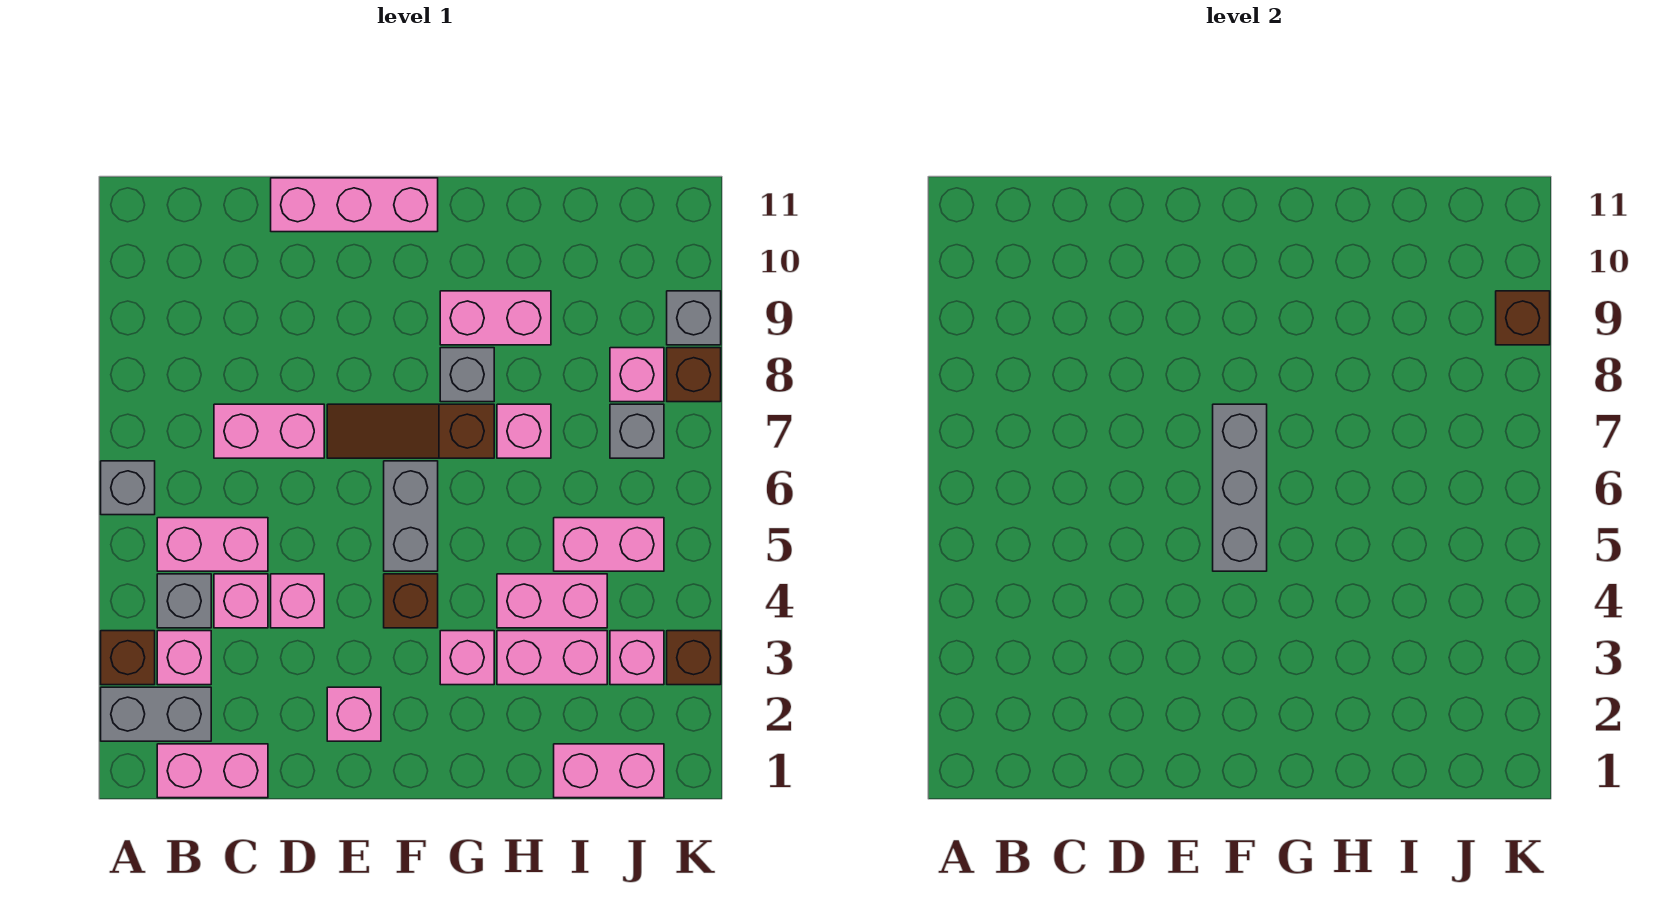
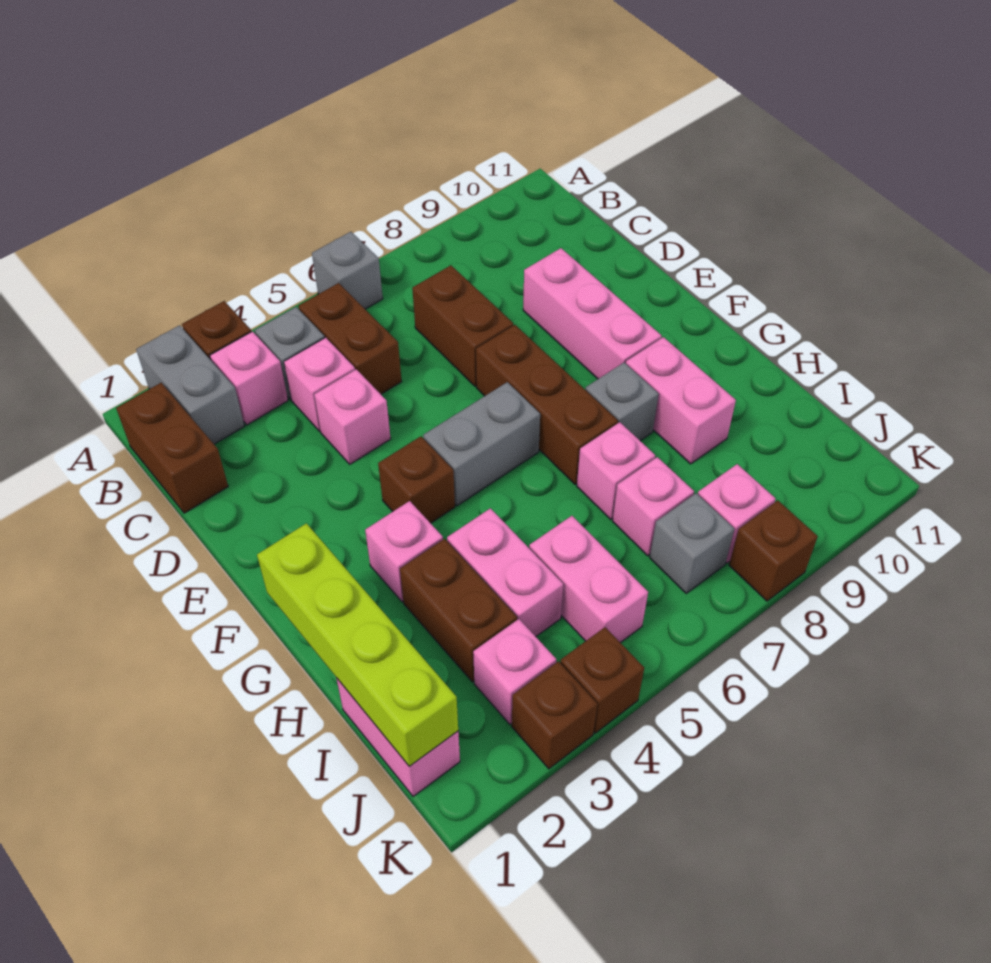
pink brick B1:C1 level 1 -> brown brick B1:C1 level 1
pink brick B5:C5 level 1 -> brown brick B5:C5 level 1
pink brick C7:D7 level 1 -> brown brick C7:D7 level 1
pink brick D11:F11 level 1 -> pink brick D9:F9 level 1
pink brick E2 level 1 -> pink brick I7 level 1
brown slope E7:G7 level 1 top G -> brown brick E7:G7 level 1
grey brick F5:F7 level 2 -> none
none -> lime brick G1:J1 level 2
pink brick H3:I3 level 1 -> brown brick H3:I3 level 1
grey brick K9 level 1 -> none
brown brick K9 level 2 -> brown brick K4 level 1

